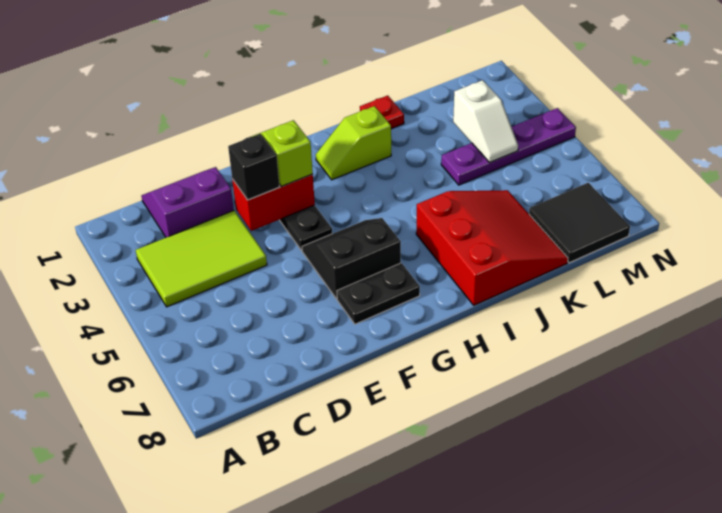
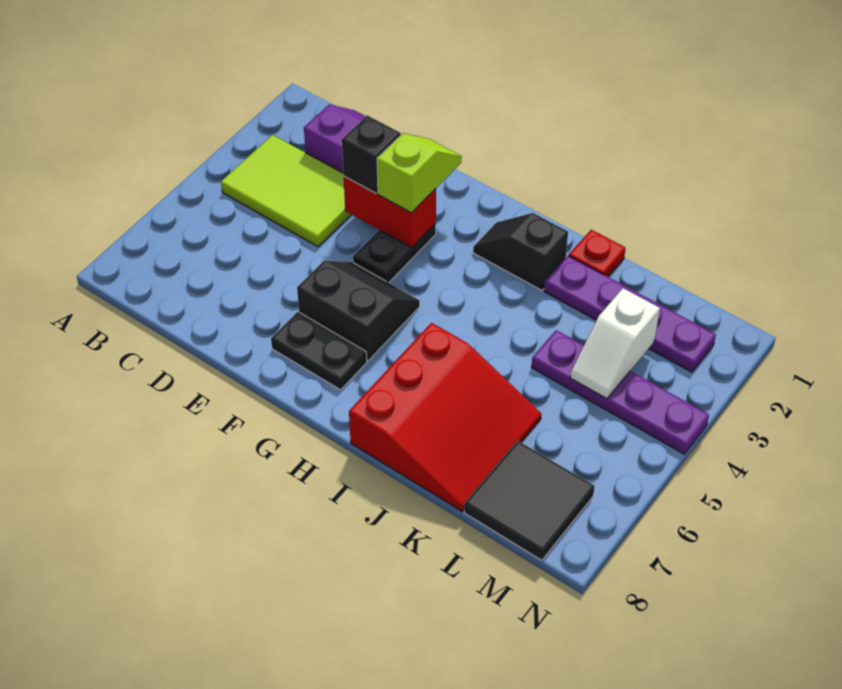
lime slope H2:I2 level 1 top I -> black slope H2:I2 level 1 top I
none -> purple plate J2:M2 level 1

